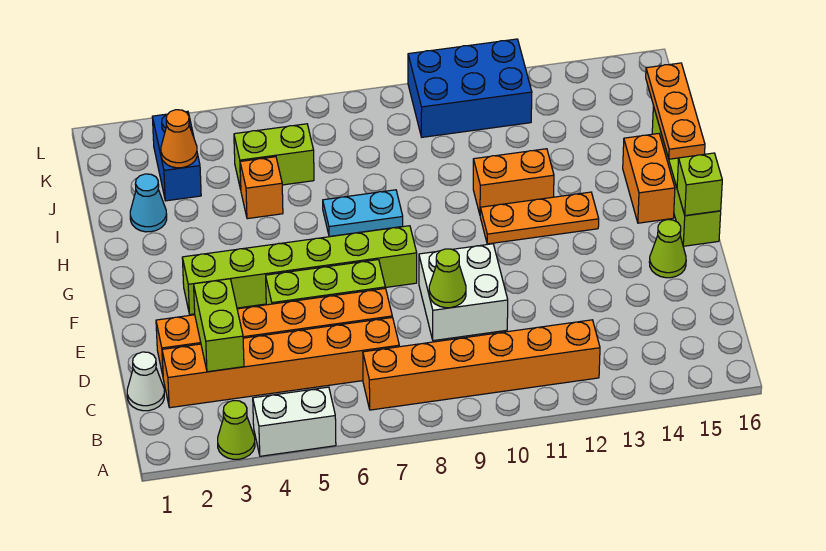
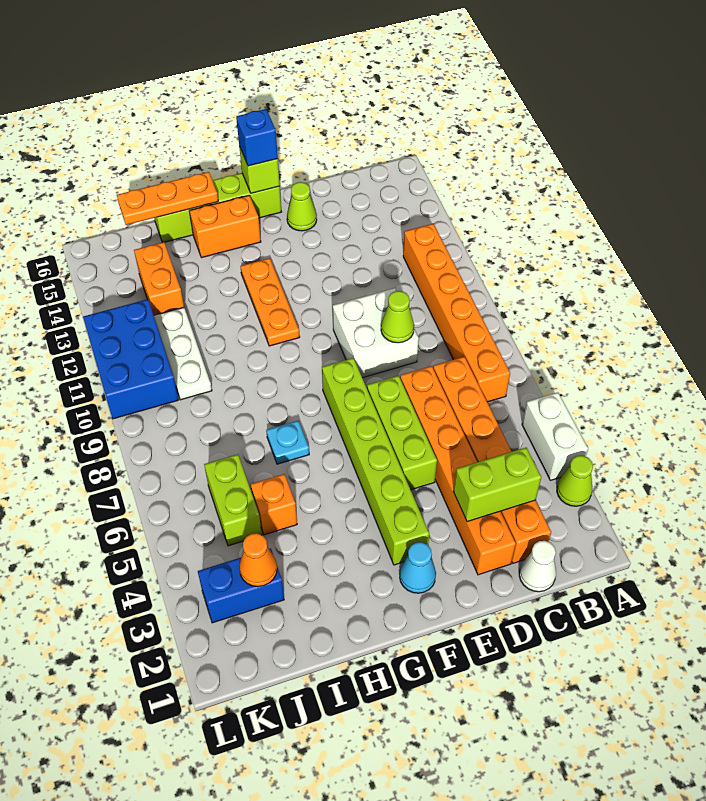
none -> blue brick F16 level 3
cyan plate H7:H8 level 1 -> cyan plate H7 level 1
orange brick H11:H12 level 1 -> orange brick J13:J14 level 1
cyan cone I2 level 1 -> cyan cone F2 level 1
none -> white plate J10:J12 level 1

